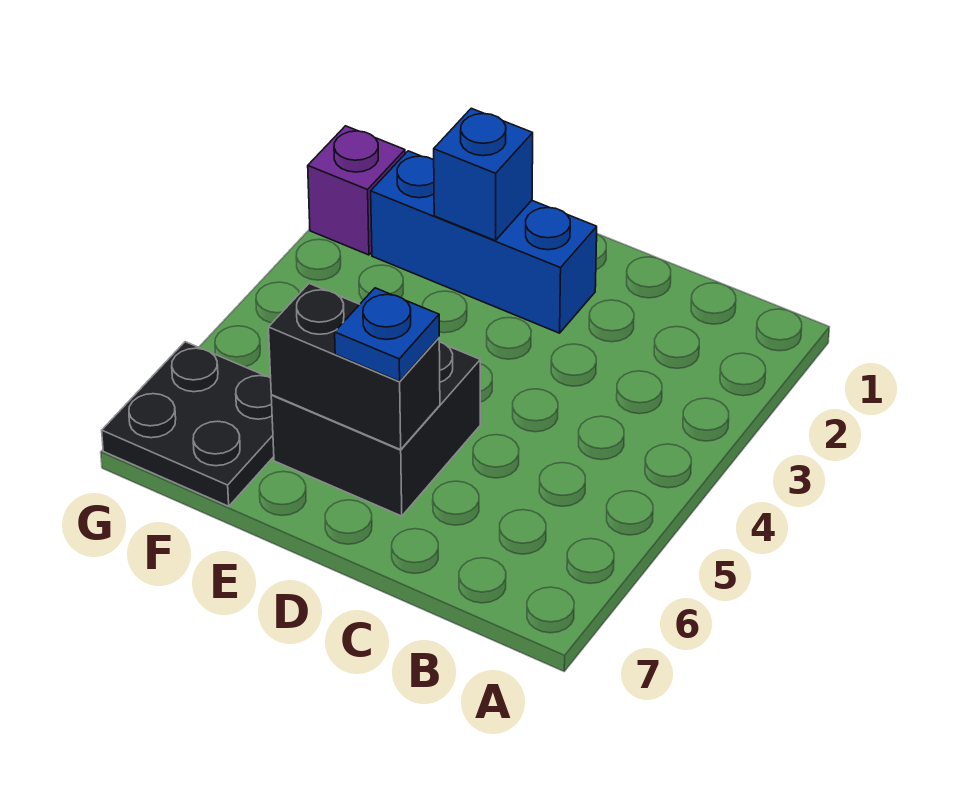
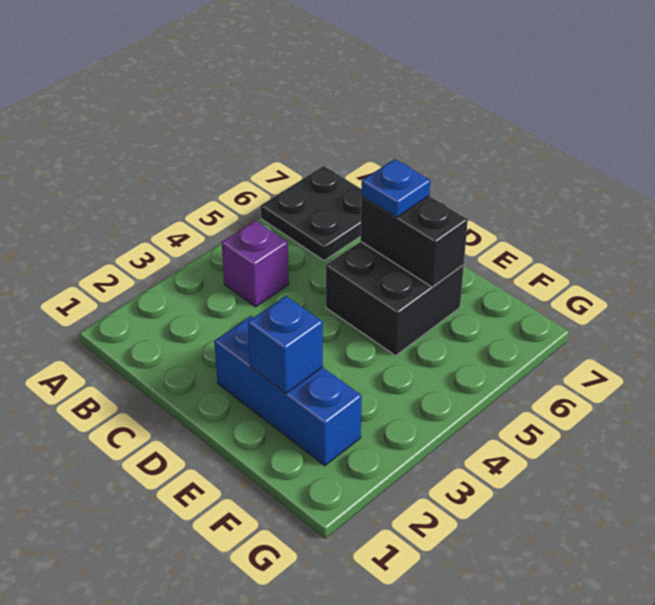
black plate F6:G7 level 1 -> black plate A6:B7 level 1
purple brick G2 level 1 -> purple brick B4 level 1

